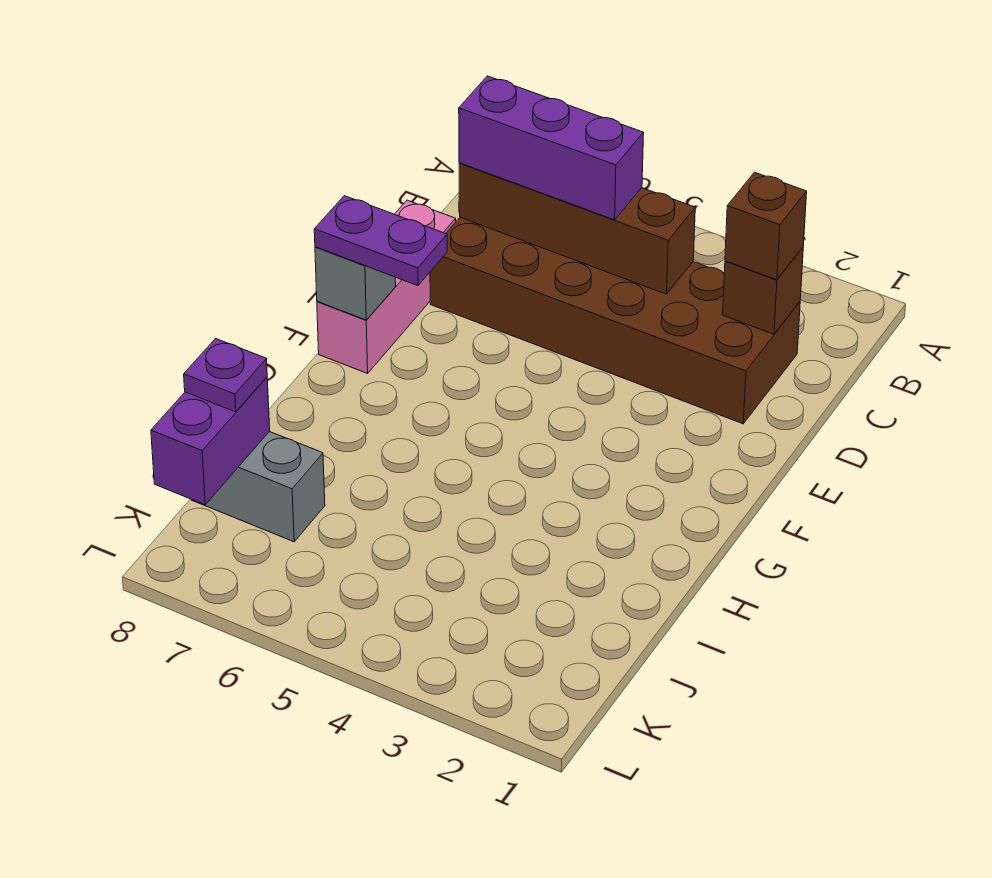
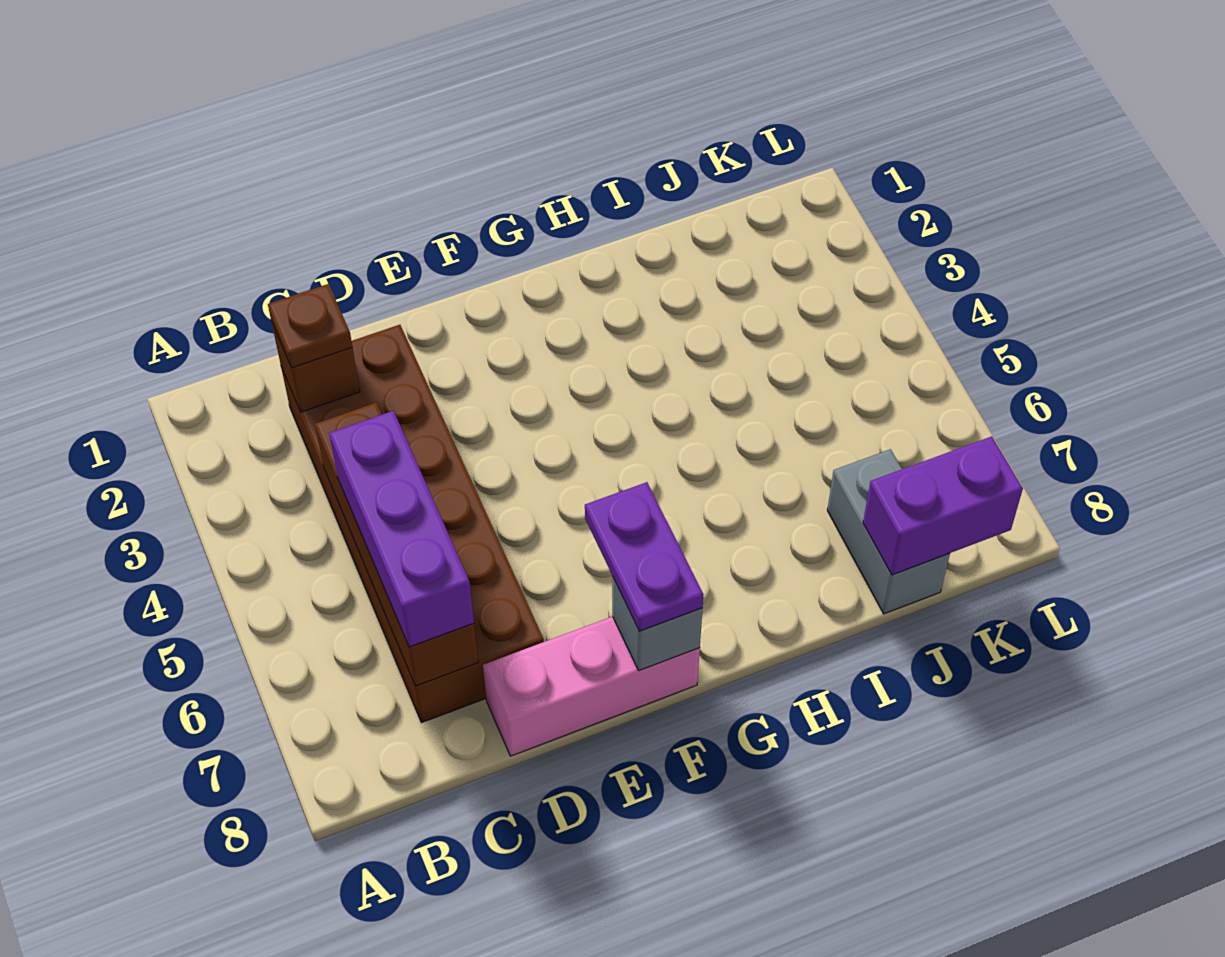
brown brick C2 level 3 -> brown plate C2 level 3
purple plate J8 level 3 -> none

